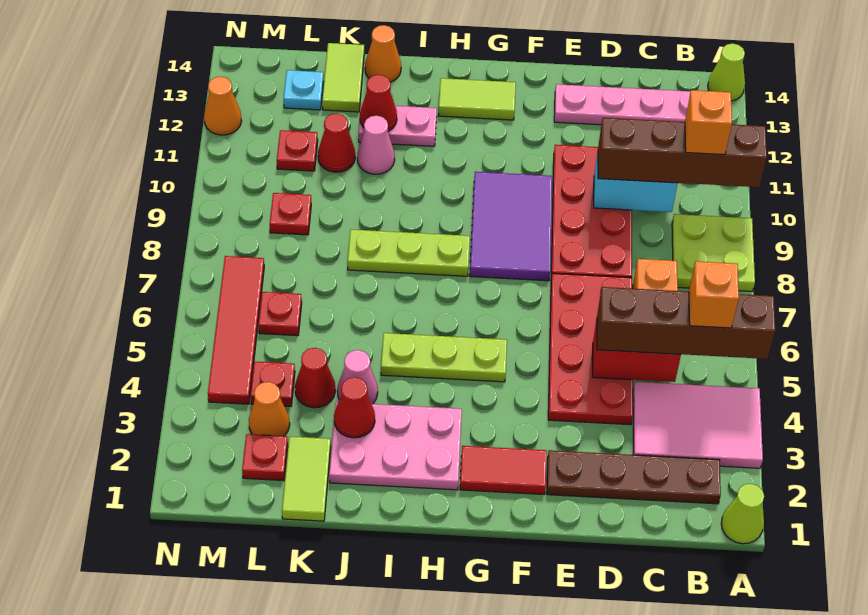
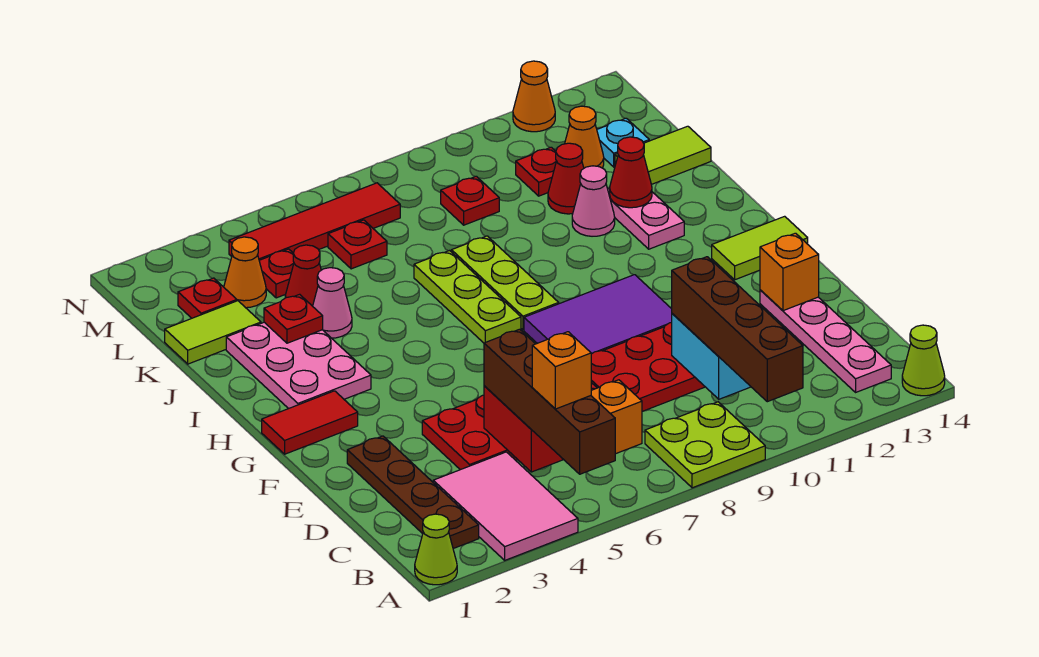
orange brick B10 level 4 -> orange brick E13 level 2
red tile F2:G2 level 1 -> red tile G1:G2 level 1
lime plate G5:I5 level 1 -> lime plate H7:J7 level 1
lime tile G13:H13 level 1 -> lime tile G13:G14 level 1
red cone J3 level 2 -> red plate J3 level 2
orange cone J14 level 1 -> orange cone L12 level 1

